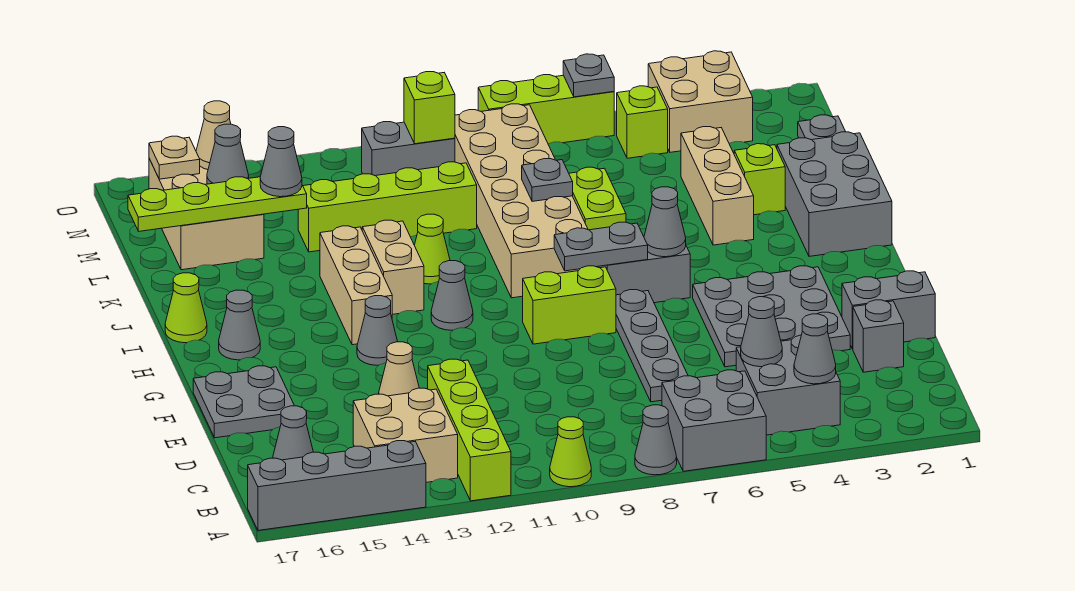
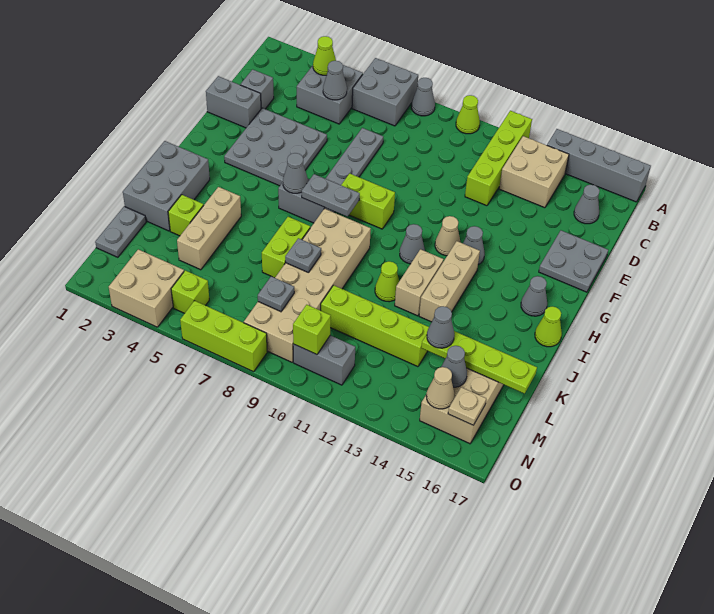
grey cone B4 level 2 -> lime cone B4 level 2
tan cone E13 level 1 -> tan cone G12 level 1
grey plate O6 level 2 -> grey plate M8 level 2

